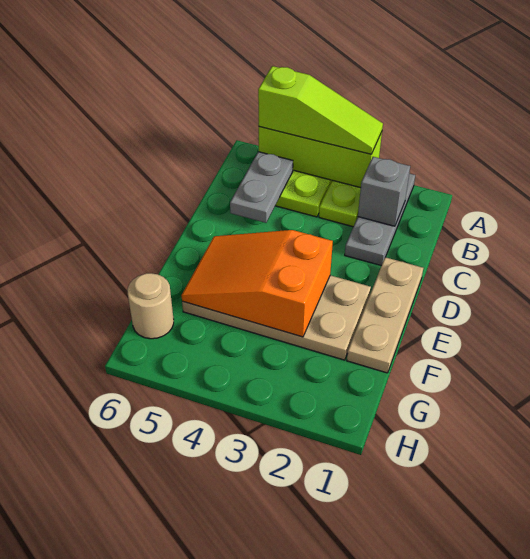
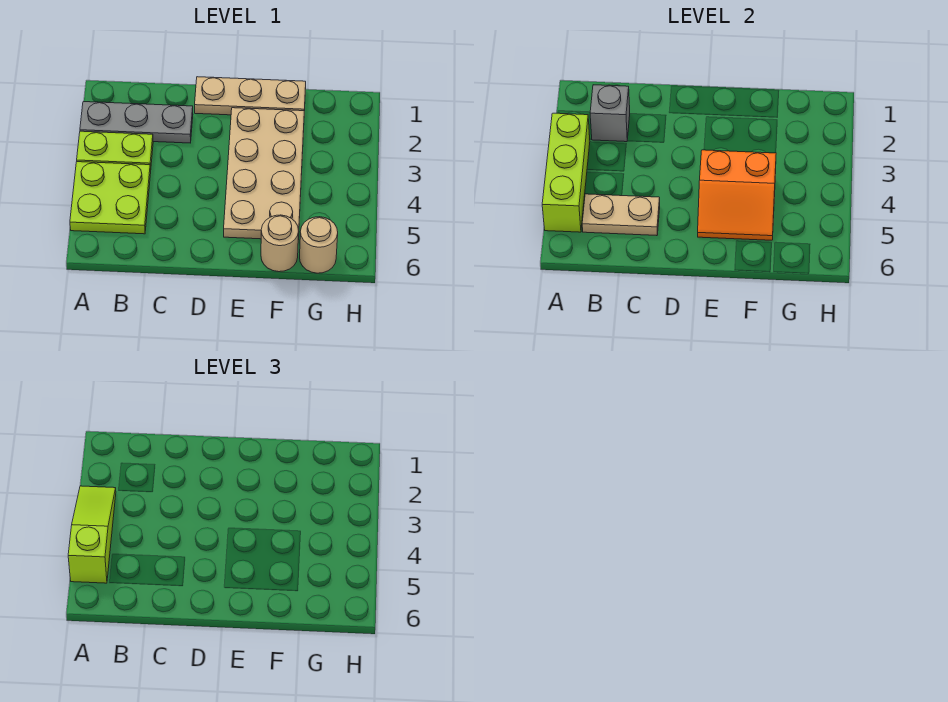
grey plate B5:C5 level 2 -> tan plate B5:C5 level 2
orange slope E3:F5 level 2 top 3 -> orange slope E4:F5 level 2 top 4
none -> tan round brick F6 level 1

